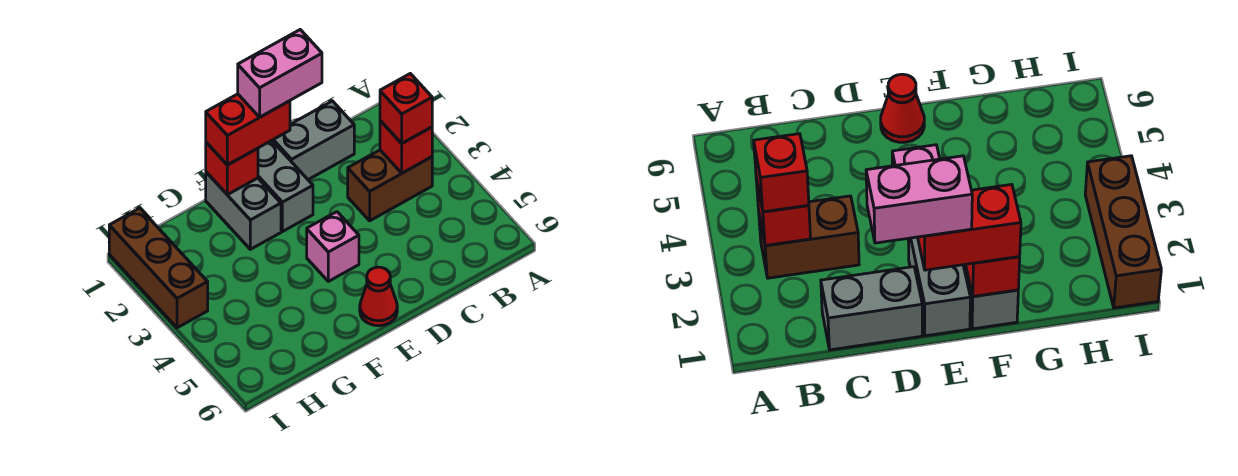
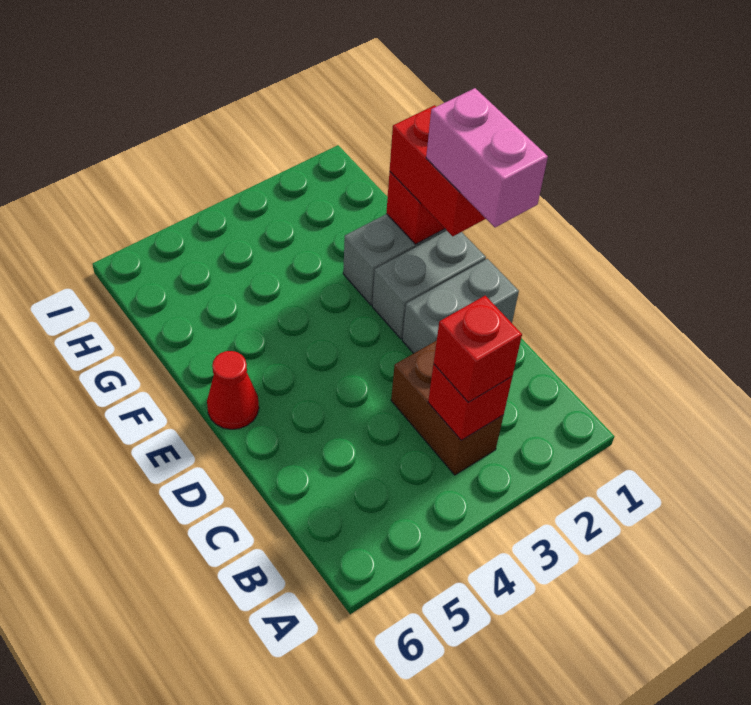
grey brick C1:D1 level 1 -> grey brick D1:D2 level 1
pink brick E4 level 1 -> none
brown brick I1:I3 level 1 -> none

